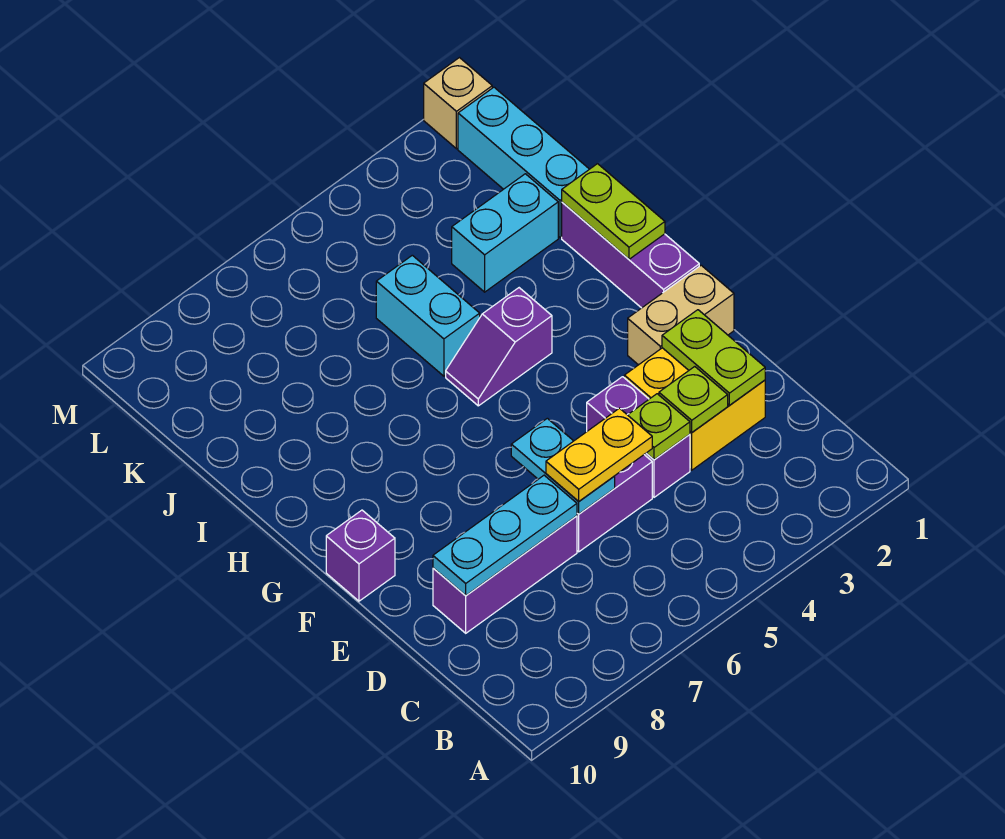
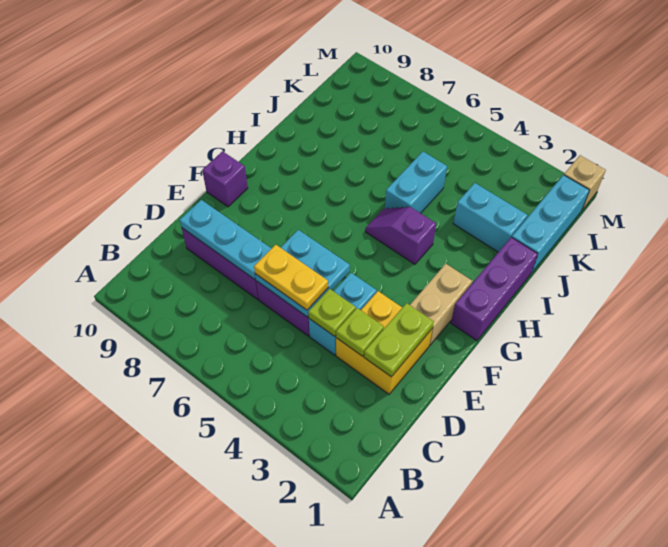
purple brick D4:E4 level 1 -> cyan brick D4:E4 level 1
cyan plate D6:E6 level 2 -> cyan plate D5:E6 level 2
tan brick F1:F2 level 1 -> tan brick F2:G2 level 1
lime plate H1:I1 level 2 -> none

